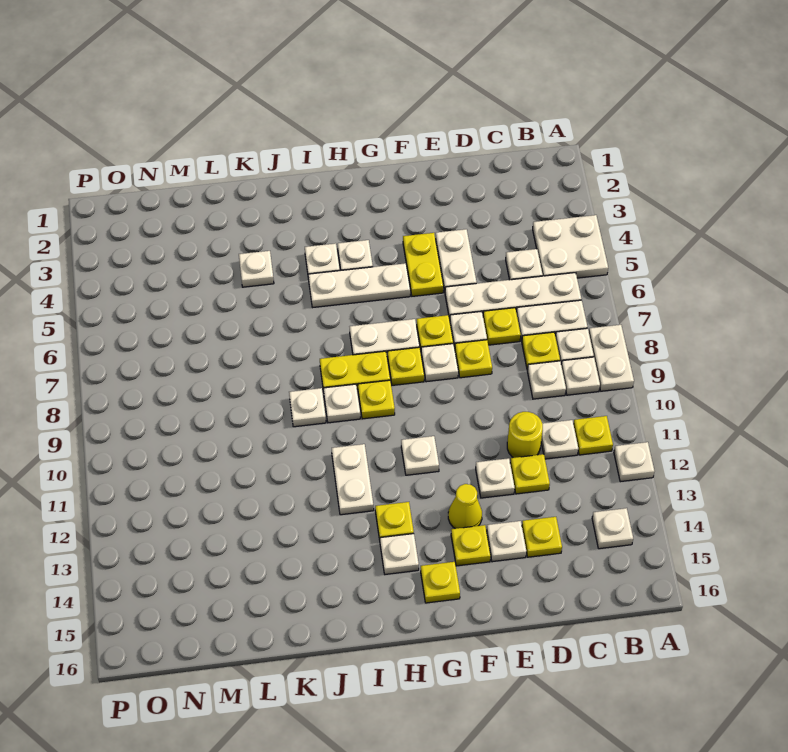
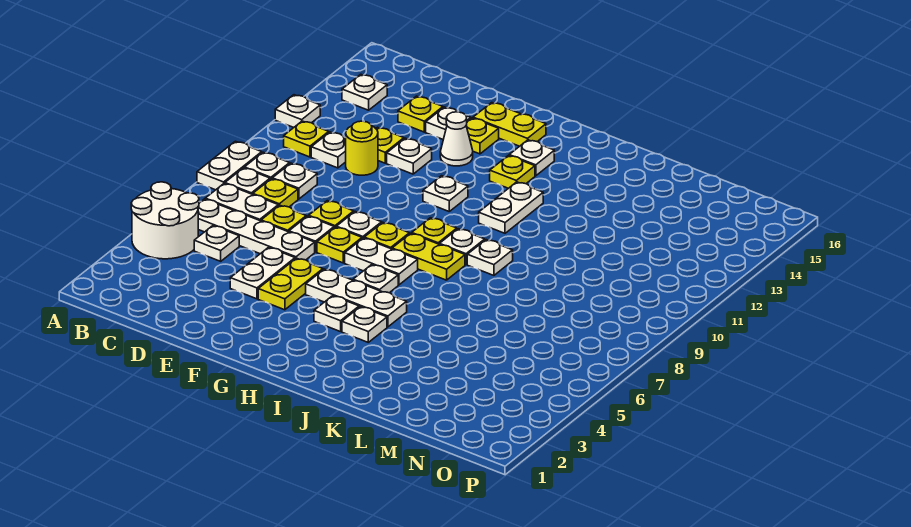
white plate A4:B5 level 1 -> white round brick A4:B5 level 1
yellow cone F13 level 1 -> white cone F13 level 1
yellow plate G15 level 1 -> yellow plate F15:G15 level 1
white plate K4 level 1 -> white plate H6 level 1

